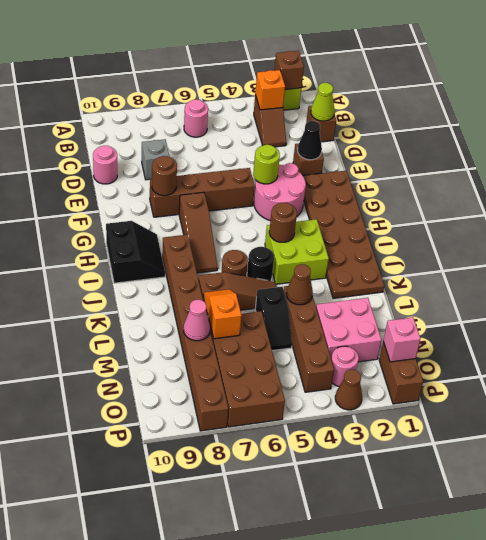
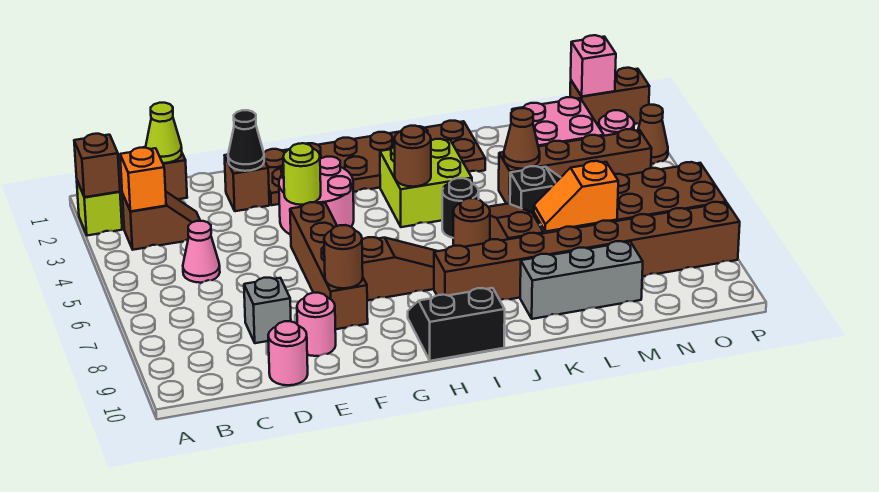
pink round brick B6 level 1 -> pink round brick E9 level 1
none -> grey brick K9:M9 level 1
pink cone M8 level 2 -> pink cone C5 level 1

